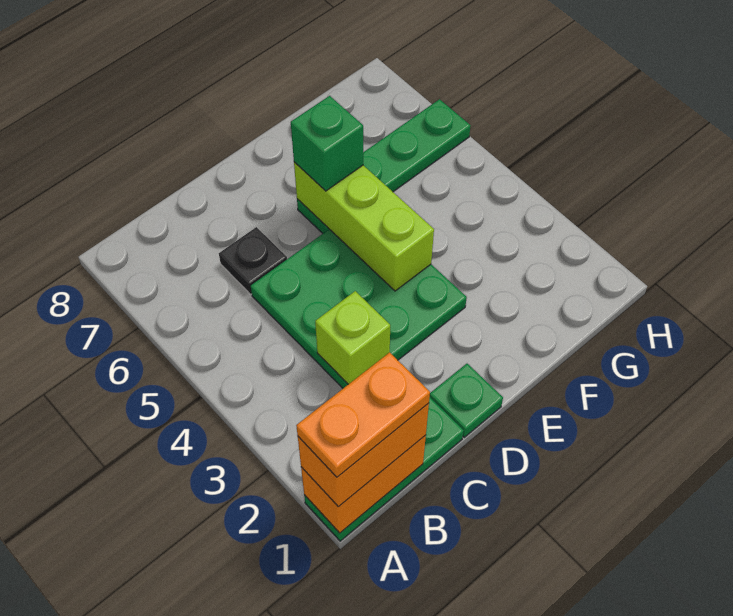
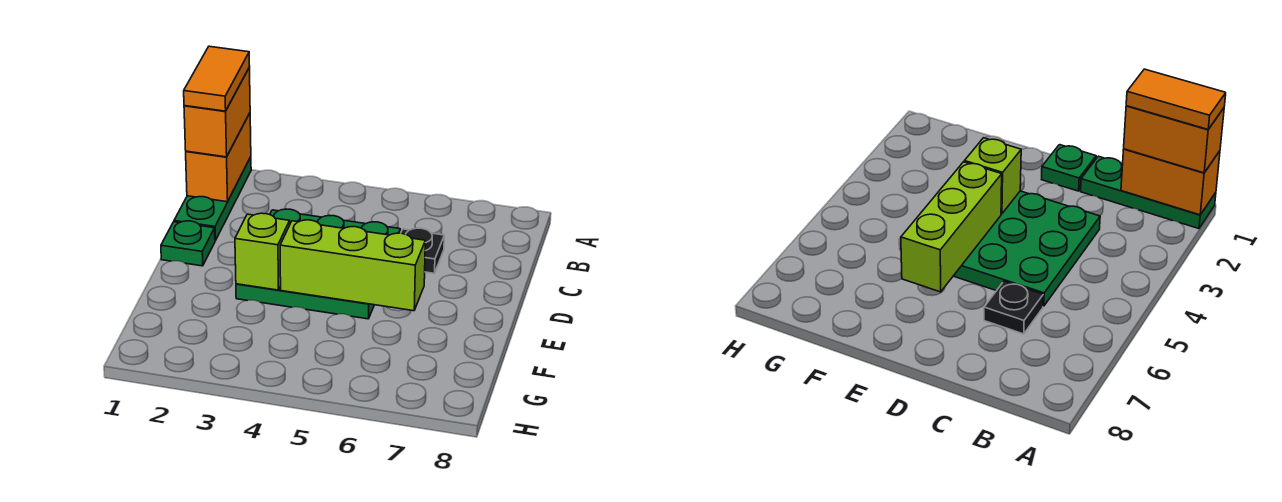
orange plate A1:B1 level 4 -> orange tile A1:B1 level 4
lime brick C3 level 2 -> lime brick E3 level 2
green plate E6:H6 level 1 -> none
green brick E6 level 3 -> none

